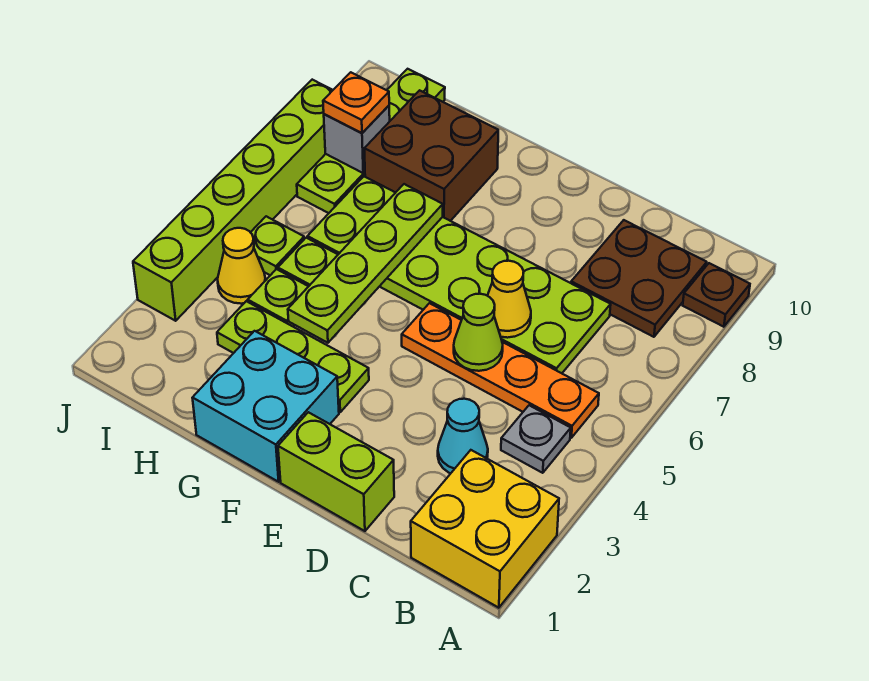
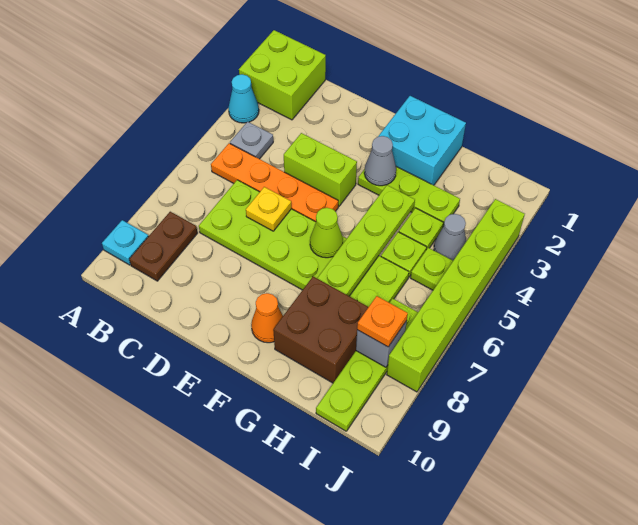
yellow brick A1:B2 level 1 -> lime brick A1:B2 level 1
brown plate A9 level 1 -> cyan plate A9 level 1
brown plate B8:C9 level 1 -> brown plate B8:B9 level 1
cyan cone C3 level 1 -> cyan cone A3 level 1
lime brick D1:E1 level 1 -> lime brick D4:E4 level 1
lime cone D5 level 2 -> lime cone F6 level 2
yellow cone D6 level 2 -> yellow plate D6 level 2
none -> grey cone F3 level 2
none -> orange cone F9 level 1
yellow cone I4 level 1 -> grey cone I4 level 1

